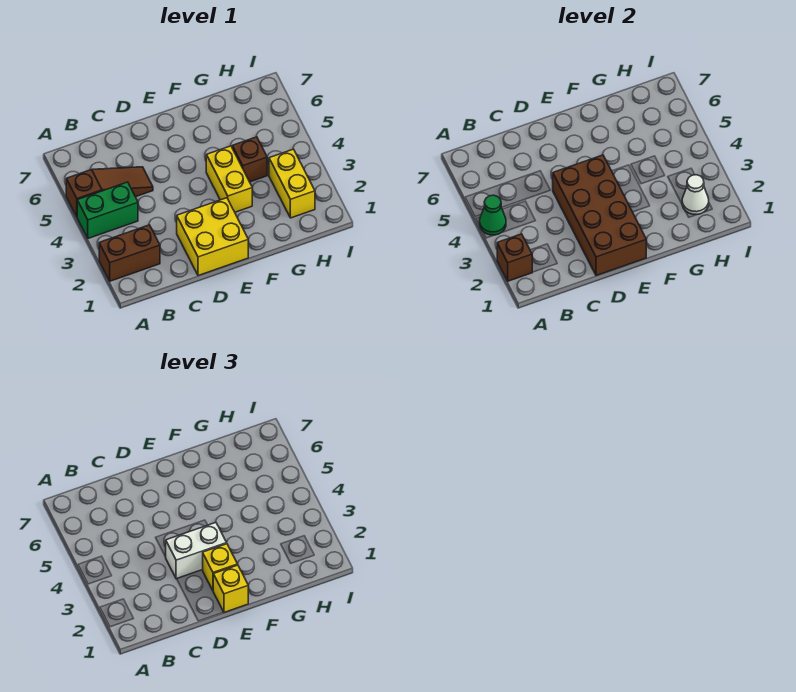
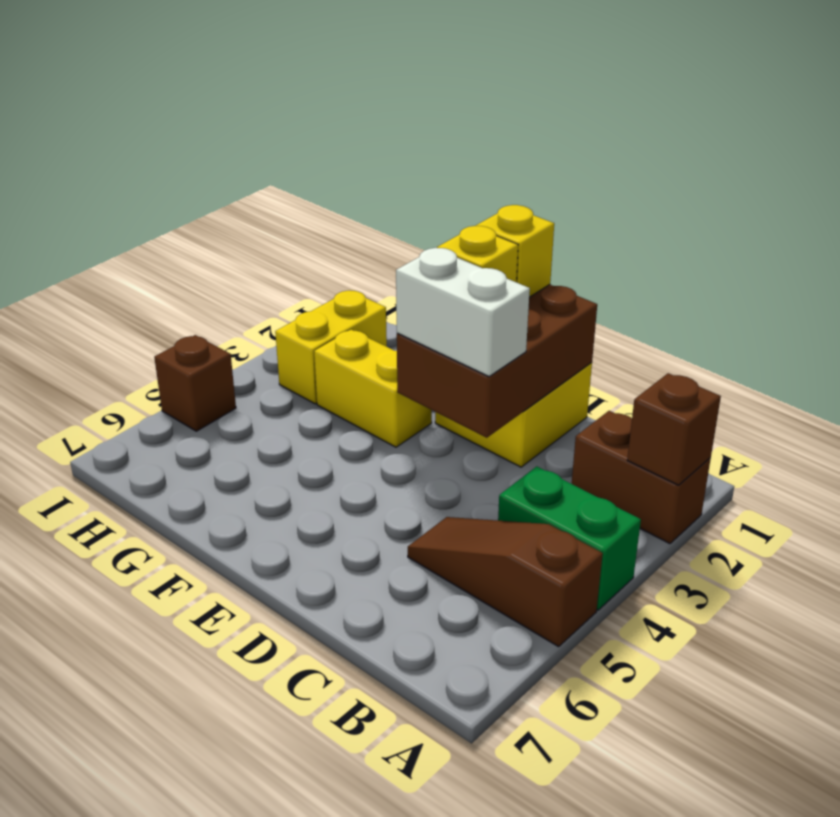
green cone A4 level 2 -> none
brown brick D1:E4 level 2 -> brown brick D1:E3 level 2
yellow brick F3:F4 level 1 -> yellow brick F3:G3 level 1
brown brick G4 level 1 -> brown brick I5 level 1
white cone H2 level 2 -> none

